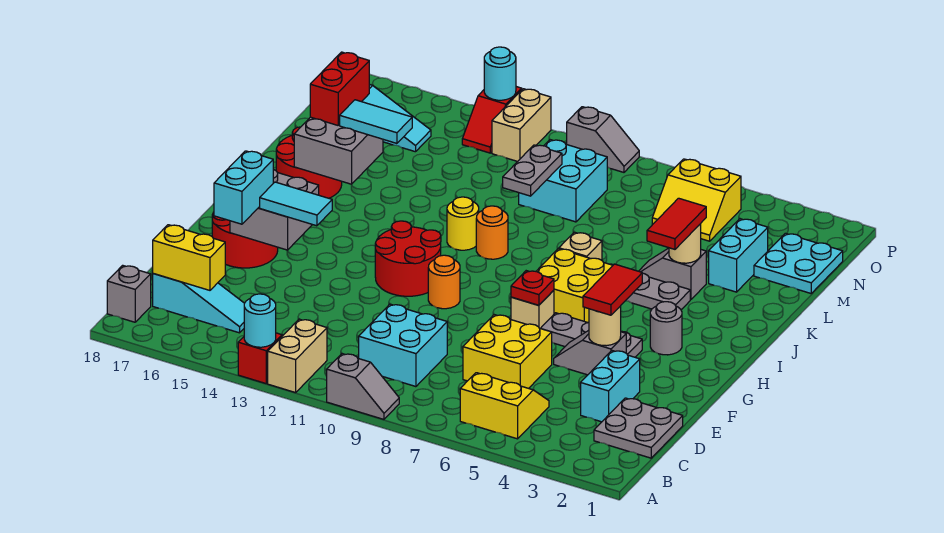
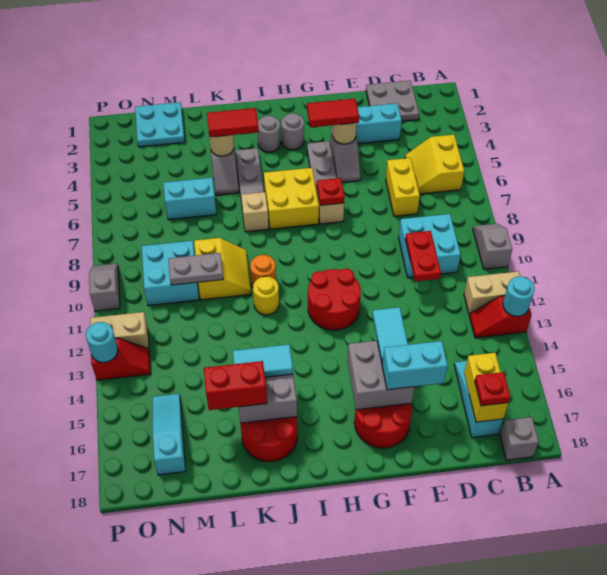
none -> red plate C17 level 3
yellow brick D6:E7 level 1 -> yellow brick D6:D7 level 1
none -> red plate D10:D11 level 2
orange round brick G10 level 1 -> none
none -> grey round brick I3 level 1
cyan tile K14:K15 level 3 -> cyan tile J15:K15 level 3
cyan brick L3:M3 level 1 -> cyan brick L6:M6 level 1
yellow slope N5:O6 level 1 top O -> yellow slope K9:L10 level 1 top L

